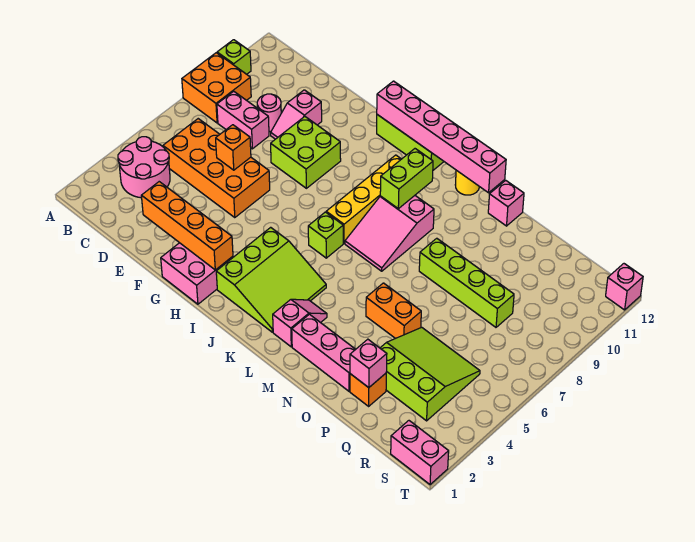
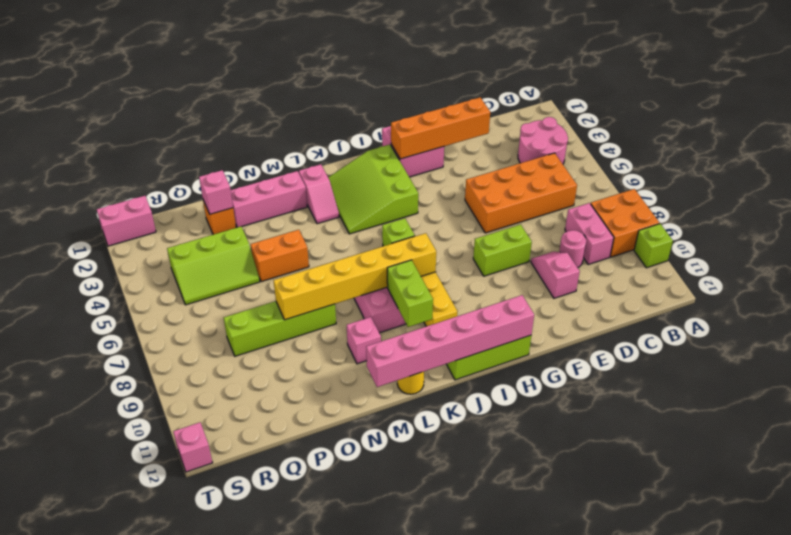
pink brick C8:D8 level 1 -> pink brick C8:C9 level 1
orange brick E6 level 2 -> none
lime brick F8:G9 level 1 -> lime brick F8:G8 level 1
none -> yellow brick J8:O8 level 2
pink brick N12 level 1 -> pink brick M10 level 1
lime slope P3:R5 level 1 top 3 -> lime slope P4:R5 level 1 top 4

